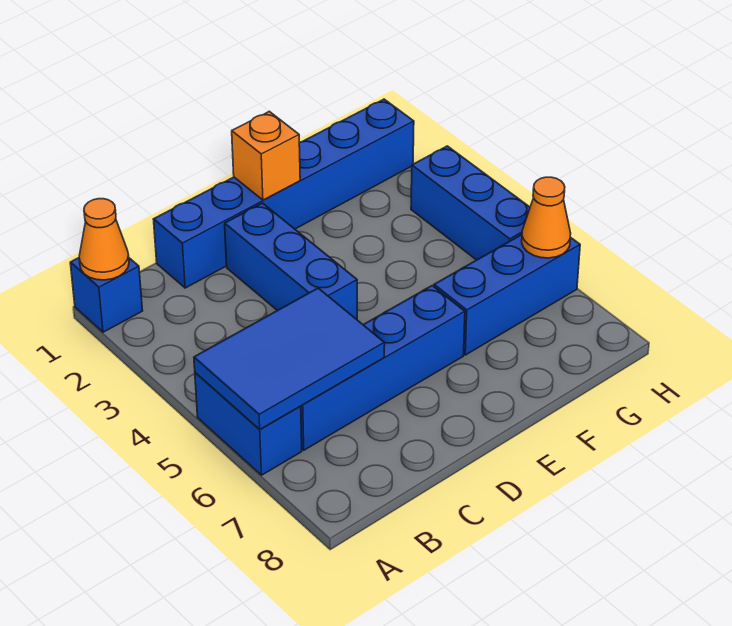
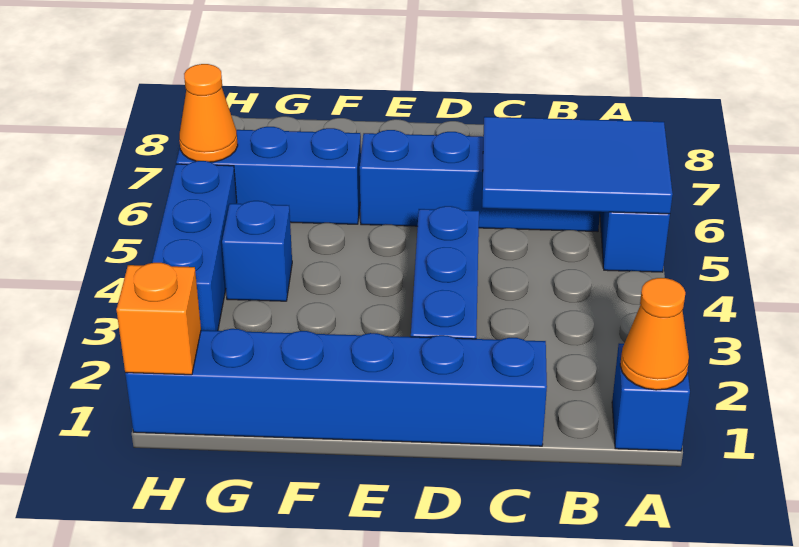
orange brick E1 level 2 -> orange brick H1 level 2
none -> blue brick G4 level 1

